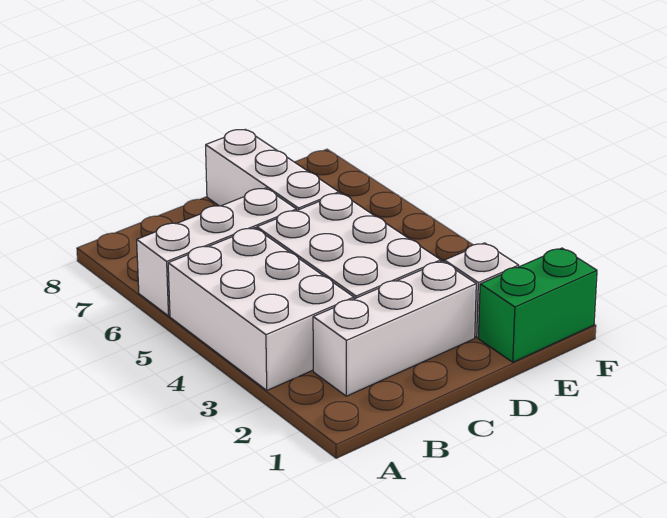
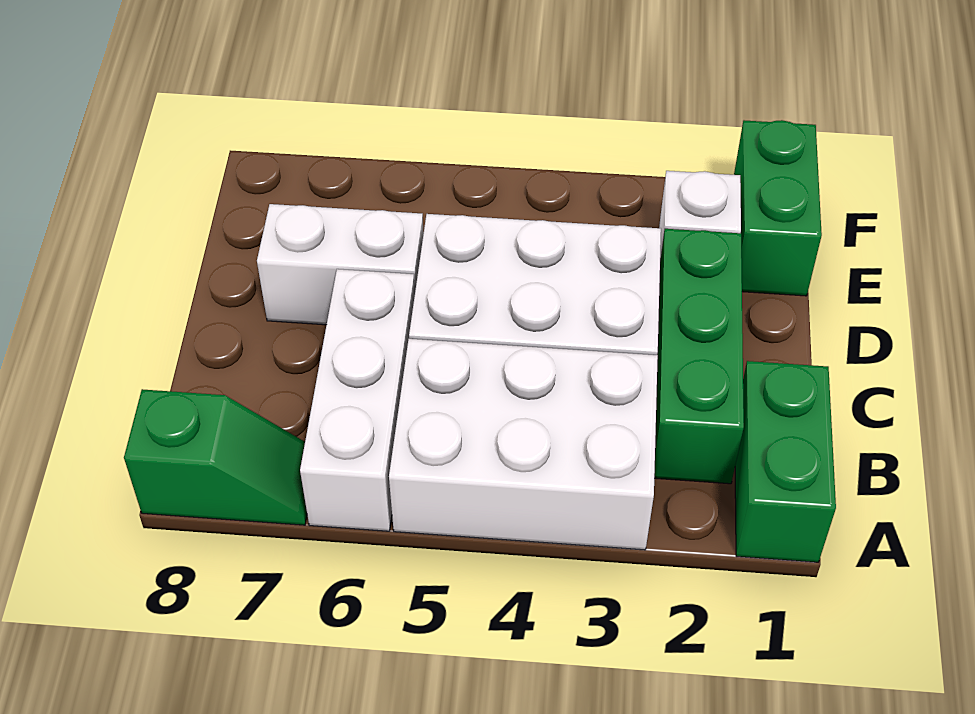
none -> green brick A1:B1 level 1
none -> green slope A7:A8 level 1 top 8
white brick B2:D2 level 1 -> green brick B2:D2 level 1
white brick D6:D8 level 1 -> white brick D6:D7 level 1

